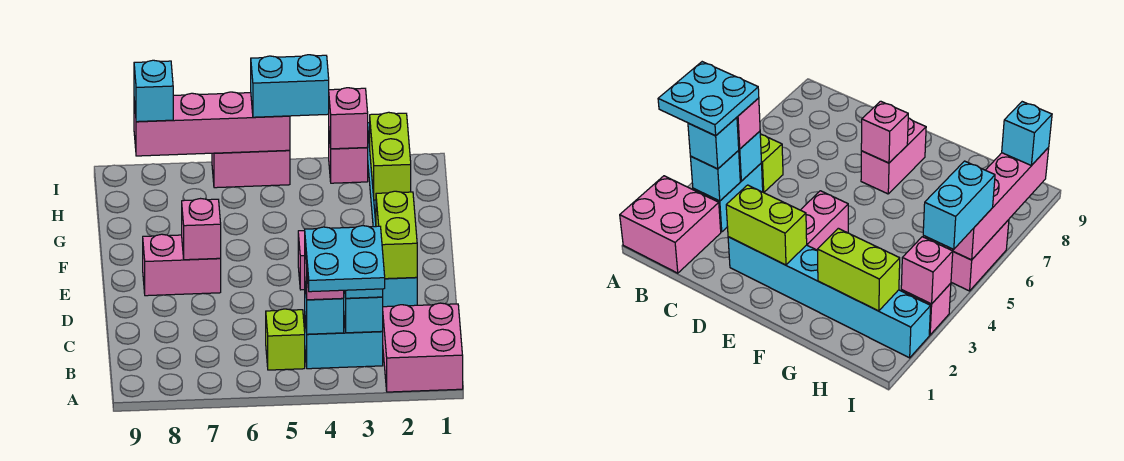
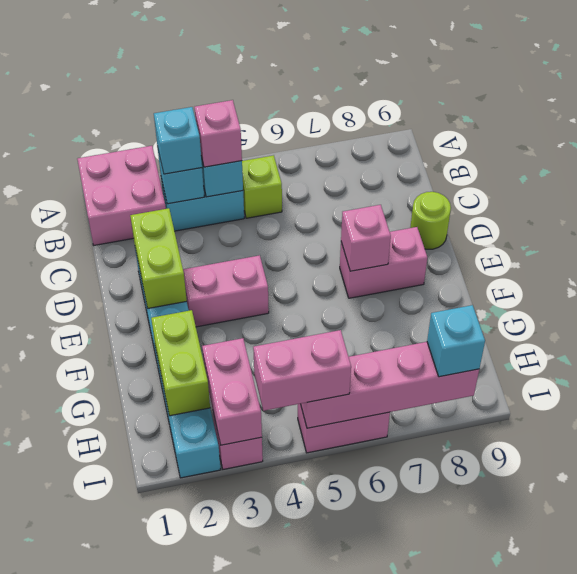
cyan plate A3:B4 level 4 -> none
none -> lime round brick D9 level 1
pink brick I3 level 2 -> pink brick H3:I3 level 2
cyan brick I4:I5 level 3 -> pink brick I4:I5 level 3

